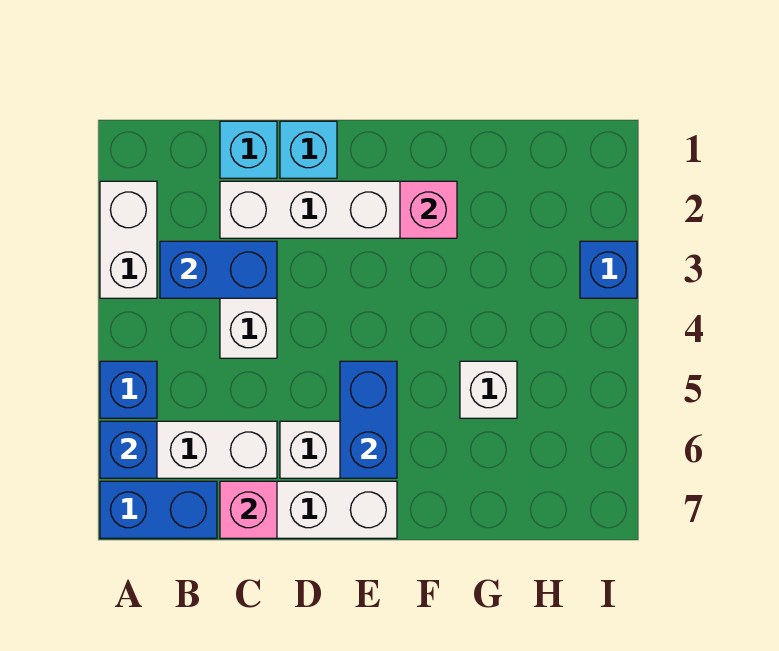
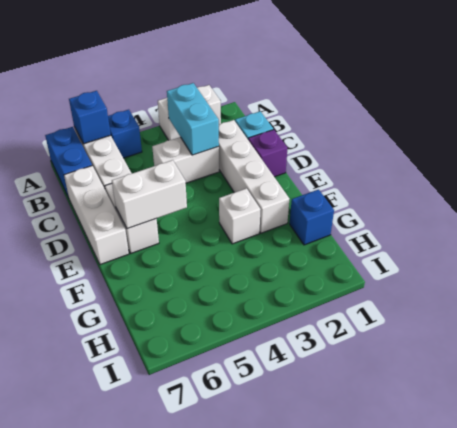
blue brick B3:C3 level 2 -> cyan brick B3:C3 level 2
pink brick C7 level 2 -> none
cyan brick D1 level 1 -> purple brick D1 level 1
blue brick E5:E6 level 2 -> white brick E5:E6 level 2
pink brick F2 level 2 -> none
white brick G5 level 1 -> white brick F3 level 1
blue brick I3 level 1 -> blue brick G1 level 1

